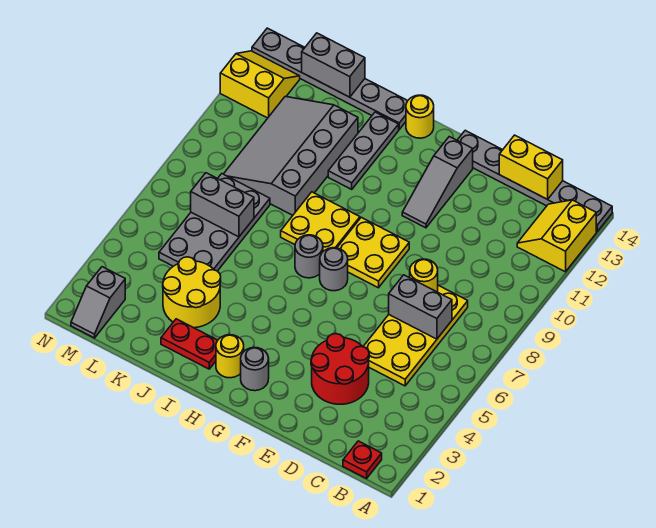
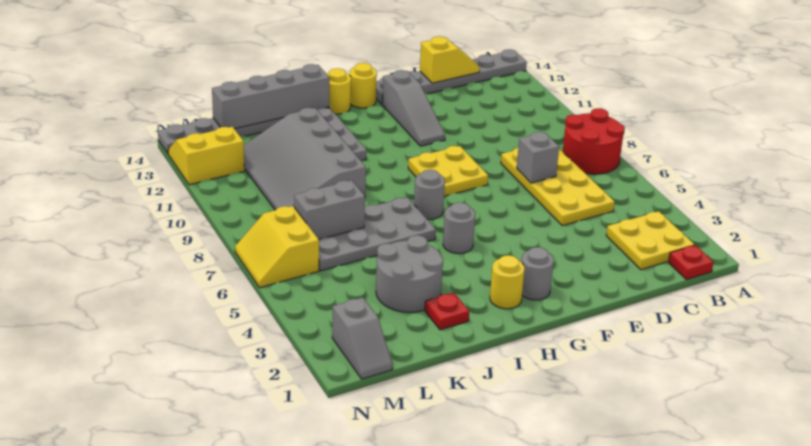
yellow slope A12:B13 level 1 top A -> yellow slope M6:N7 level 1 top M
grey brick C7:D7 level 2 -> grey brick D7 level 2
yellow brick C14:D14 level 2 -> yellow slope C14:D14 level 2 top D
red round brick D3:E4 level 1 -> red round brick A7:B8 level 1
yellow round brick D8 level 2 -> yellow round brick G14 level 1
grey round brick G7 level 1 -> grey round brick H5 level 1
yellow plate H8:I9 level 1 -> yellow plate B2:C3 level 1
red plate I2:J2 level 1 -> red plate J2 level 1
yellow round brick J3:K4 level 1 -> grey round brick J3:K4 level 1
grey plate K5:L8 level 1 -> grey plate I6:L7 level 1
grey brick K14:L14 level 2 -> grey brick I14:L14 level 2

